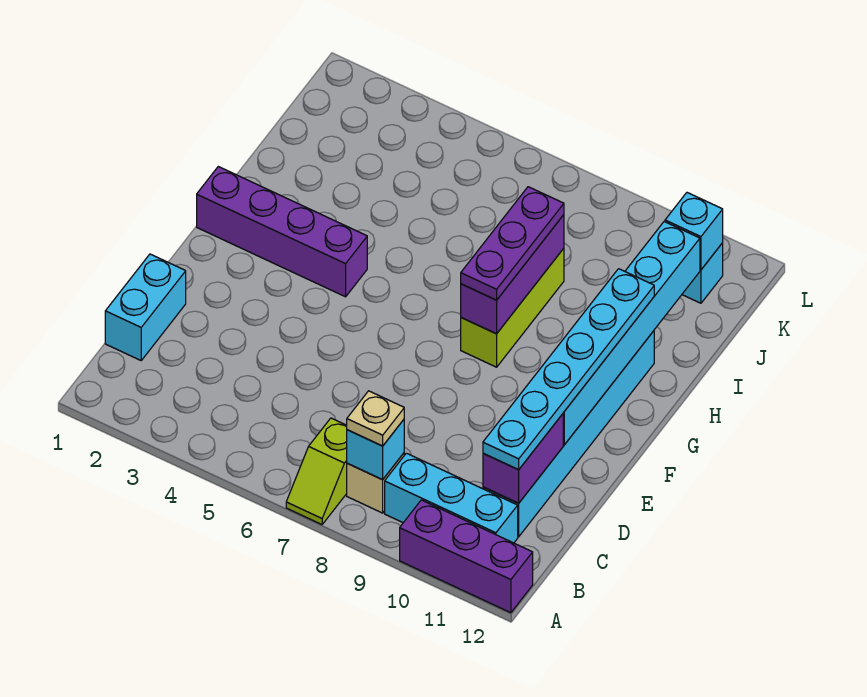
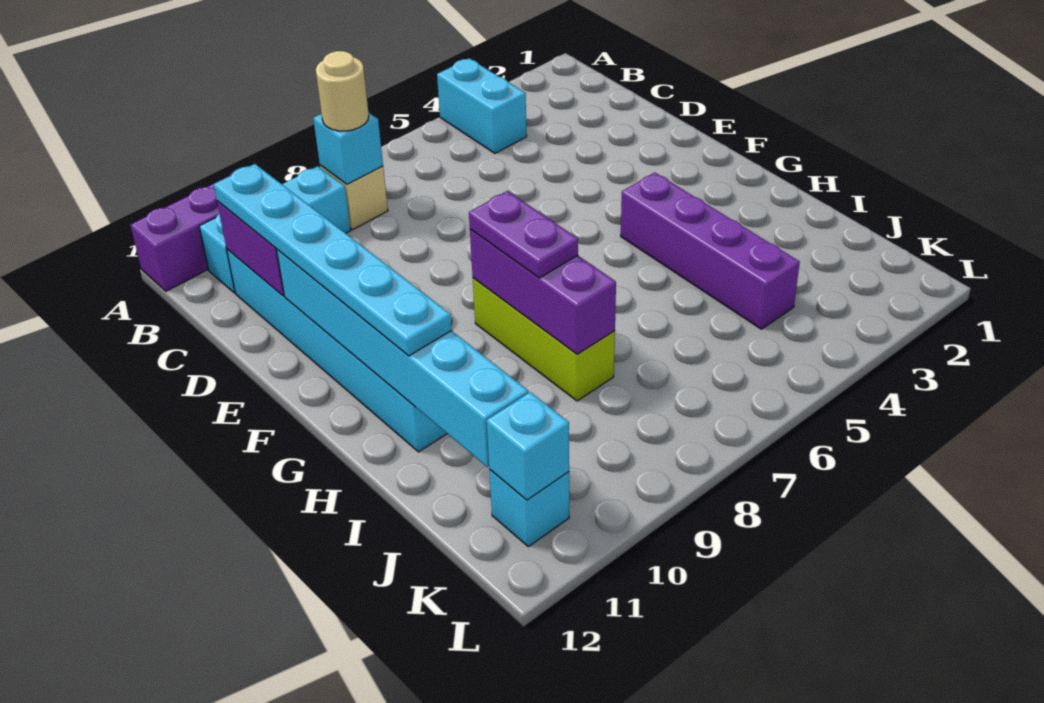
lime slope A7:B7 level 1 top B -> none
tan plate B8 level 3 -> tan round brick B8 level 3
cyan brick C1:D1 level 1 -> cyan brick A4:B4 level 1
purple brick G1:G4 level 1 -> purple brick G4:J4 level 1
purple plate G8:I8 level 3 -> purple plate G8:H8 level 3

